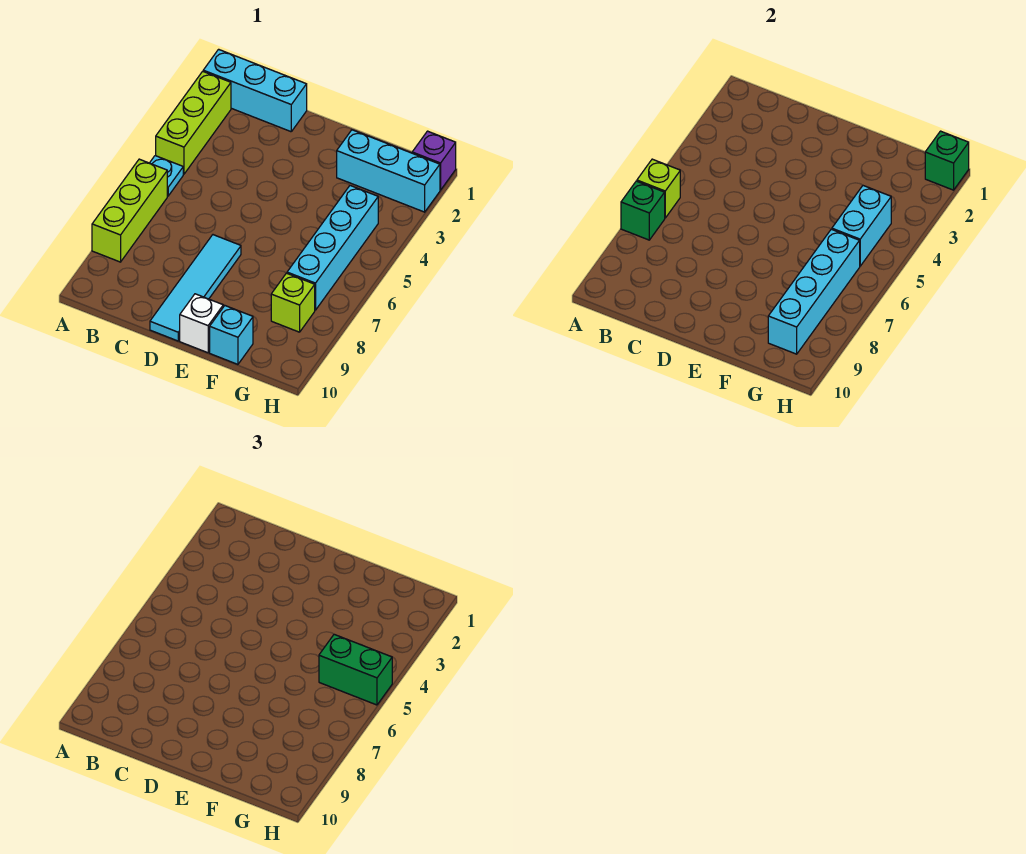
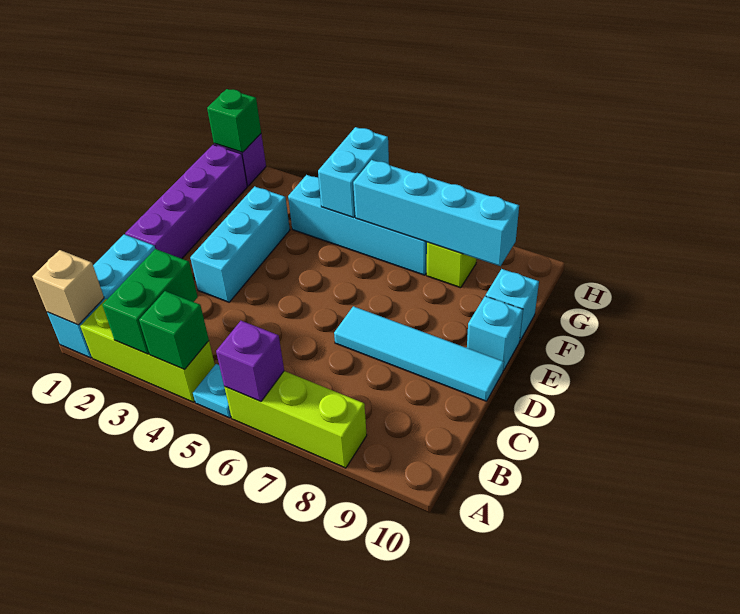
none -> tan brick A1 level 2
lime brick A6 level 2 -> purple brick A6 level 2
green brick A7 level 2 -> green brick A4 level 2
none -> purple brick D1:G1 level 1
white brick E10 level 1 -> cyan brick E10 level 1
cyan brick F2:H2 level 1 -> cyan brick D3:F3 level 1
cyan brick G4:G5 level 2 -> cyan brick G5:H5 level 2
green brick G5:H5 level 3 -> green brick A3:B3 level 2

